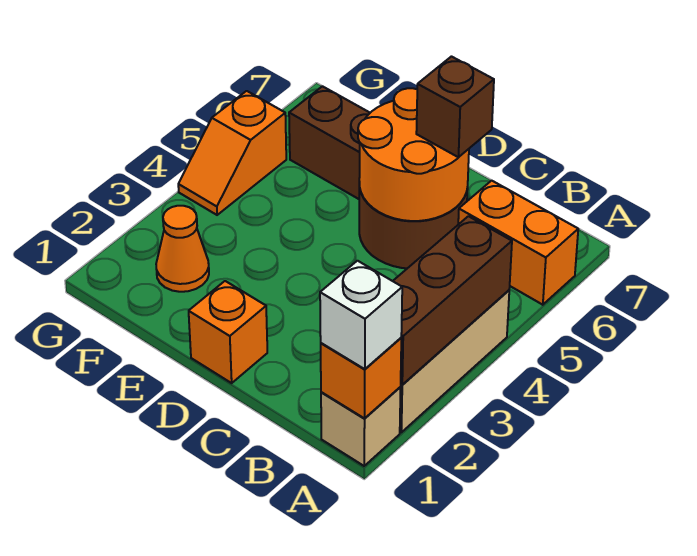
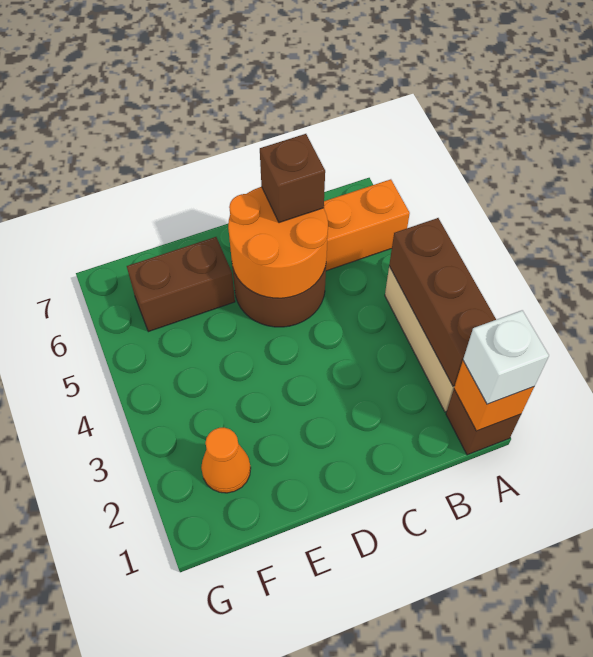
tan brick A1 level 1 -> brown brick A1 level 1
orange brick D1 level 1 -> none
orange slope G4:G5 level 1 top 5 -> none

